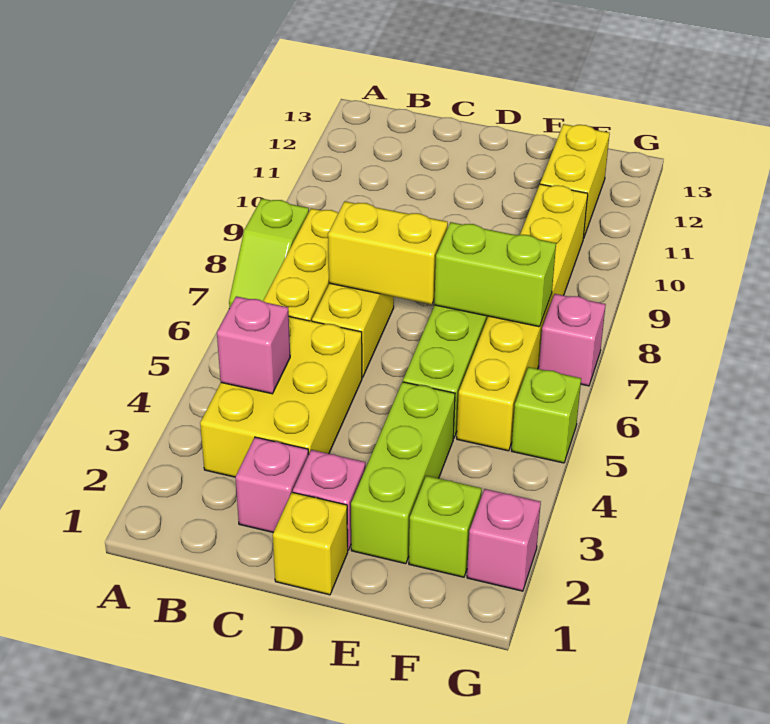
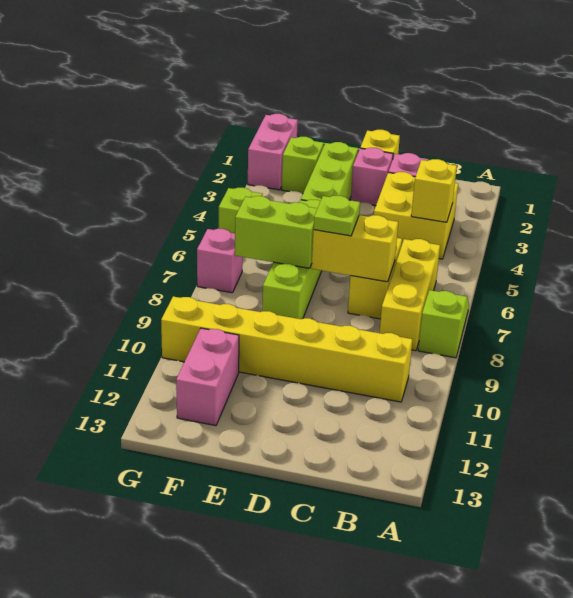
yellow brick B3:C5 level 1 -> yellow brick B3:C4 level 1
pink brick B4 level 2 -> yellow brick B4 level 2
none -> lime plate D7 level 3
yellow brick F5:F10 level 1 -> yellow brick B10:G10 level 1
yellow brick F11:F12 level 1 -> pink brick F11:F12 level 1
pink brick G2 level 1 -> pink brick G1:G2 level 1

